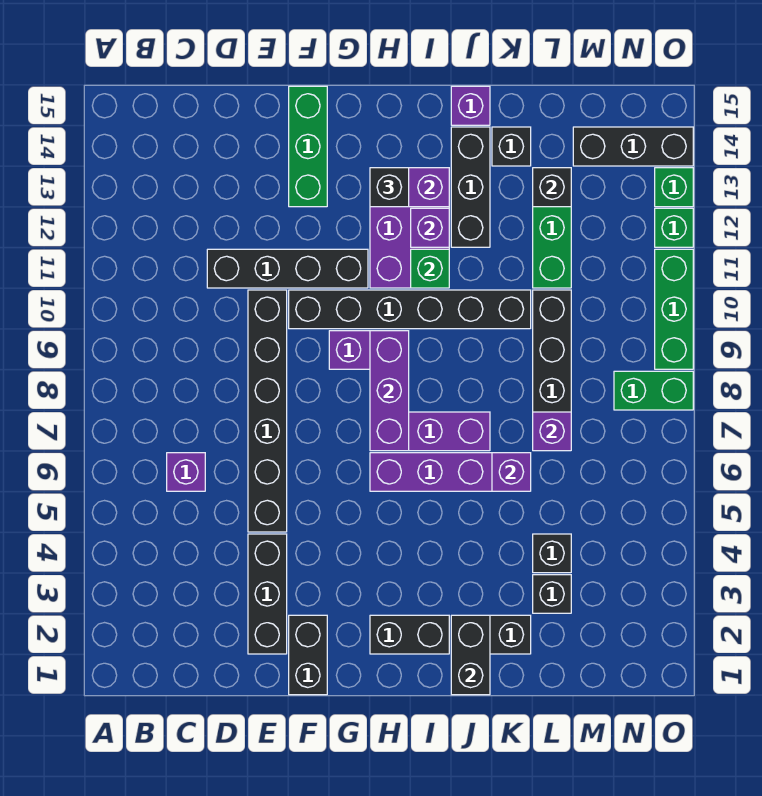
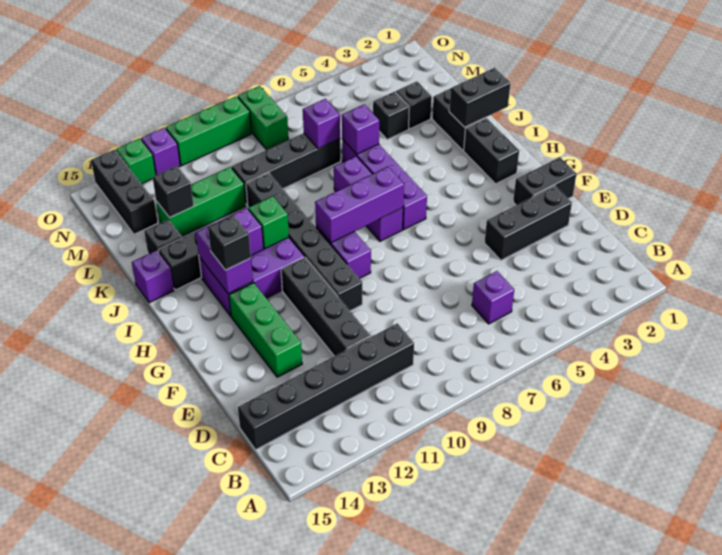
black brick E5:E10 level 1 -> black brick C10:C15 level 1
green brick F13:F15 level 1 -> green brick E13:G13 level 1
green brick O12 level 1 -> purple brick O12 level 1

